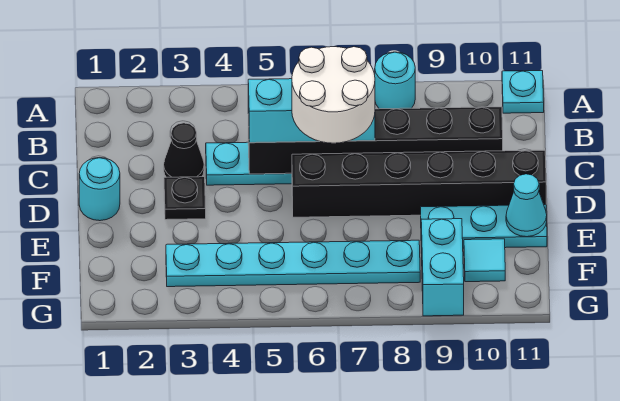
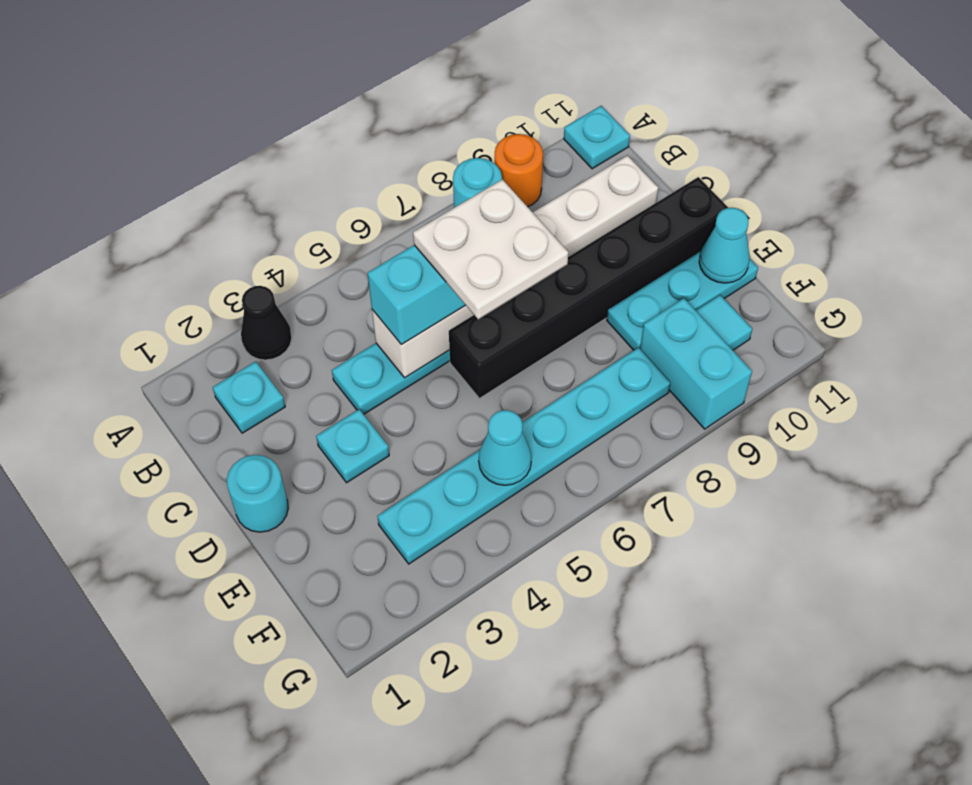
none -> orange round brick A9 level 1
none -> cyan plate B2 level 1
black cone C3 level 1 -> black cone A3 level 1
black brick C5:C10 level 2 -> white brick C5:C10 level 2
white round brick C6:D7 level 4 -> white plate C6:D7 level 4
black plate D3 level 1 -> cyan plate D3 level 1
none -> cyan cone F5 level 2

